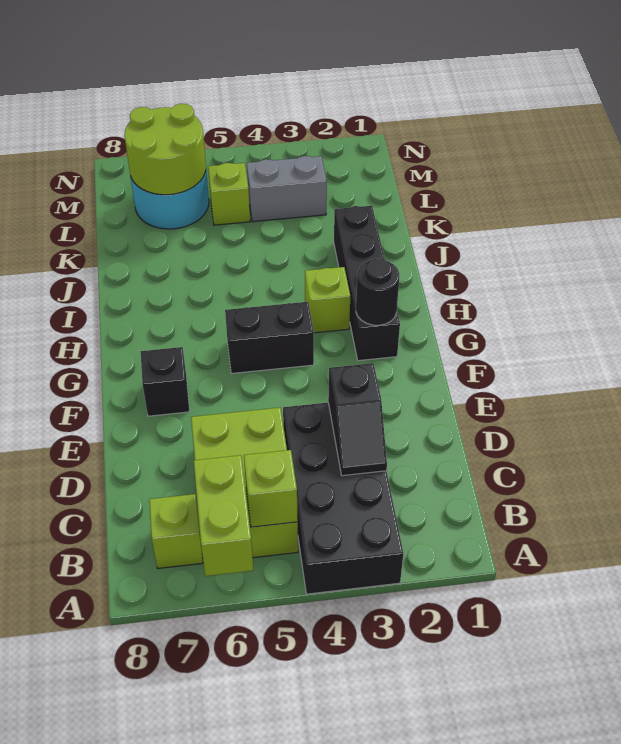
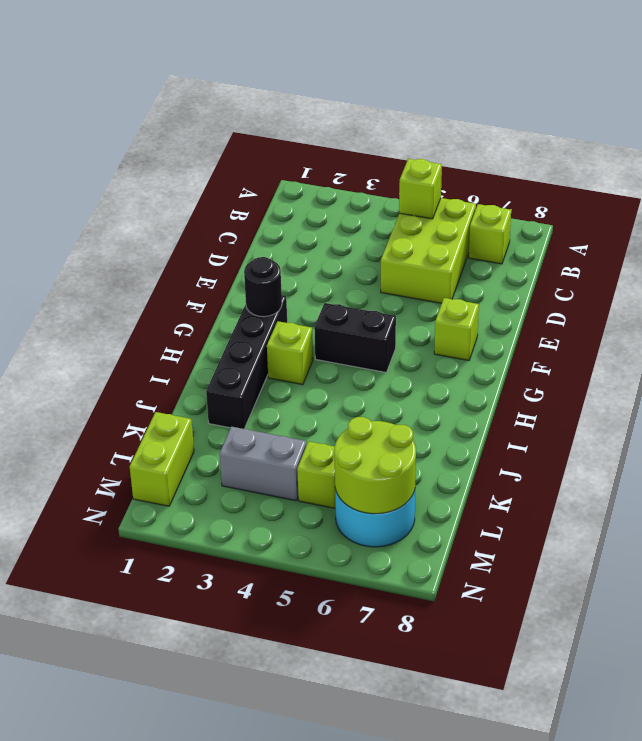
black brick A3:D4 level 1 -> none
lime brick A6:B6 level 2 -> lime brick L1:M1 level 1
black slope C3:D3 level 2 top D -> none
black brick F7 level 1 -> lime brick F7 level 1

